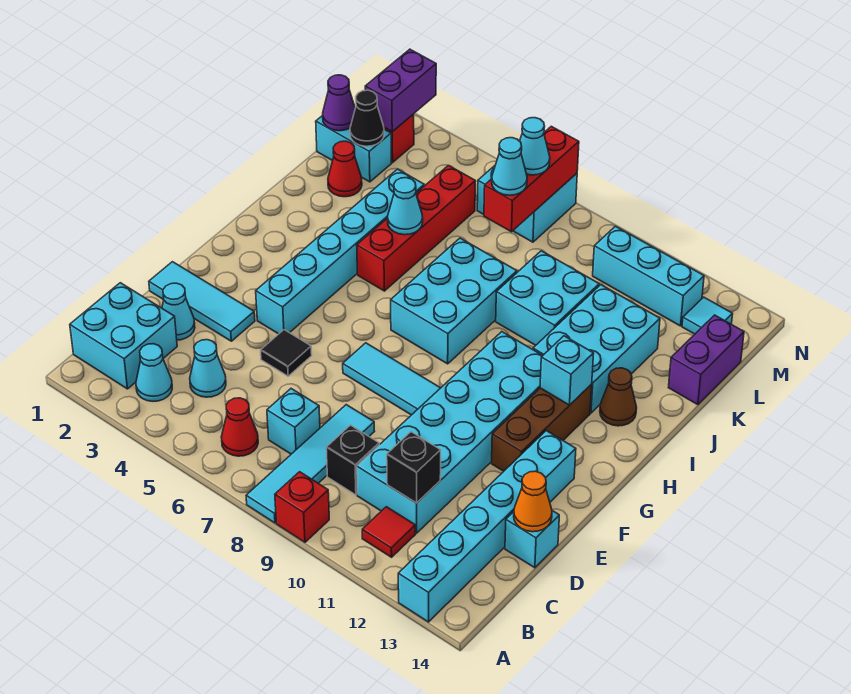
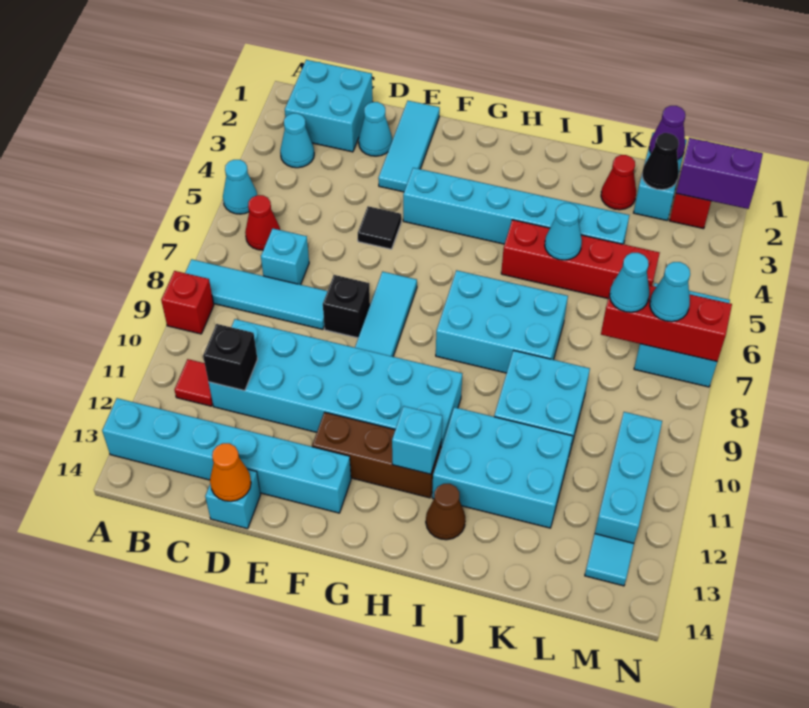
cyan cone C4 level 1 -> cyan cone A5 level 1
black brick C9 level 1 -> black brick E8 level 1
purple brick K14:L14 level 1 -> none

